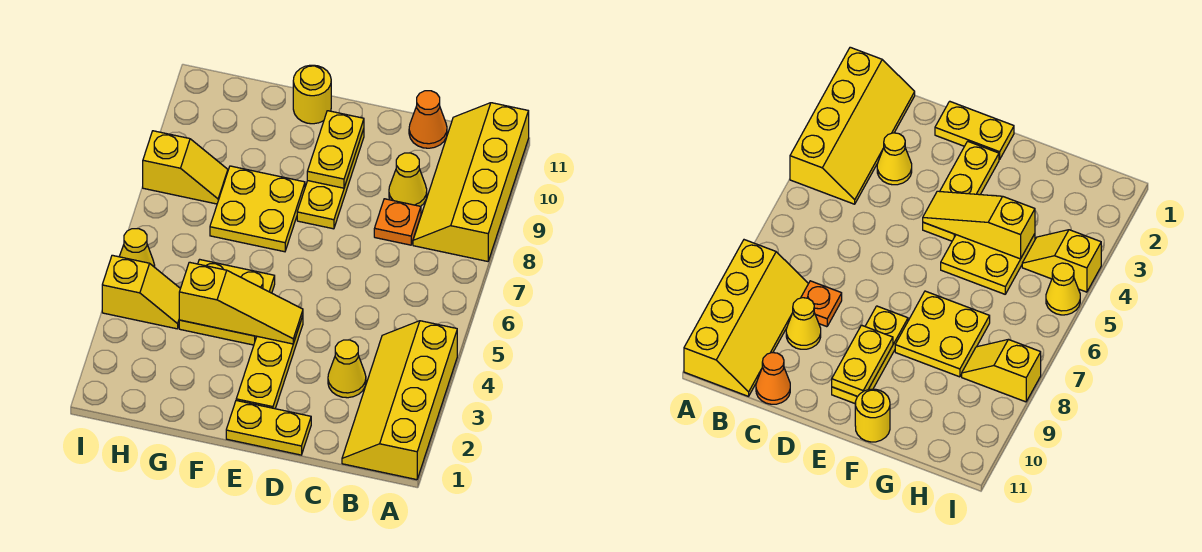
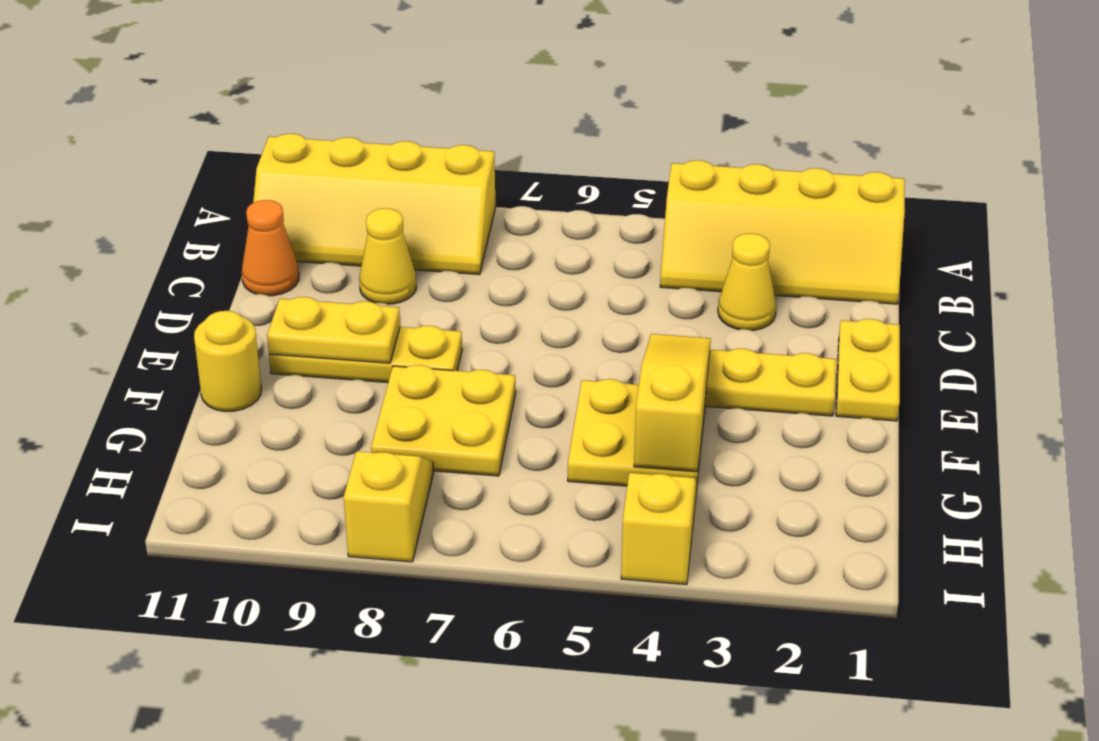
orange plate C8 level 1 -> none
yellow cone I5 level 1 -> none

